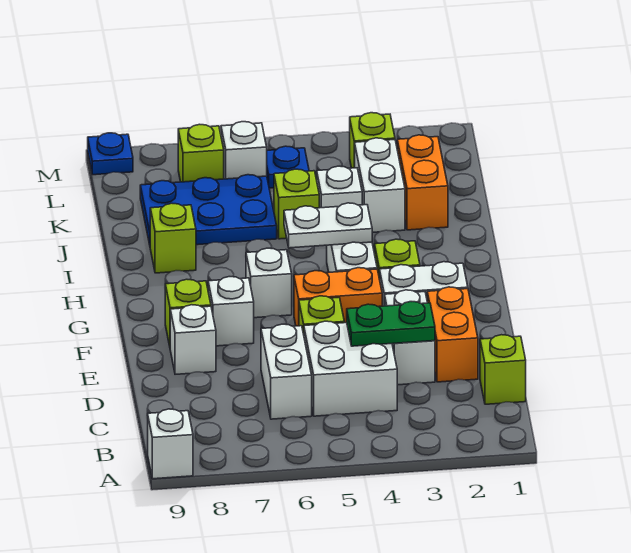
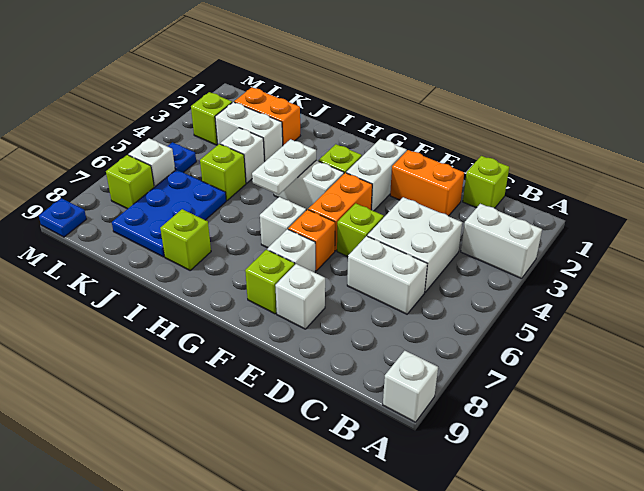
white brick D3:E3 level 1 -> white brick A3:B3 level 1
green plate D3:D4 level 2 -> none
none -> orange brick F6 level 1

